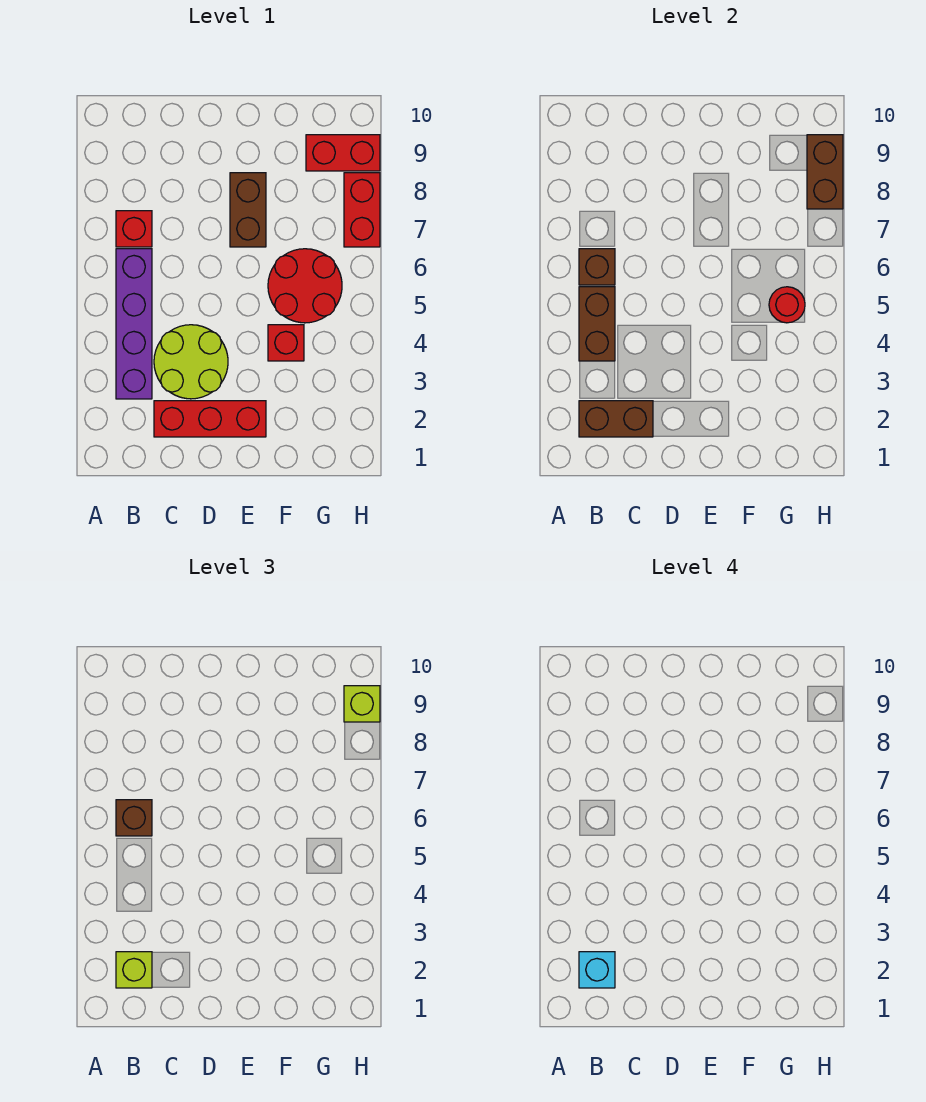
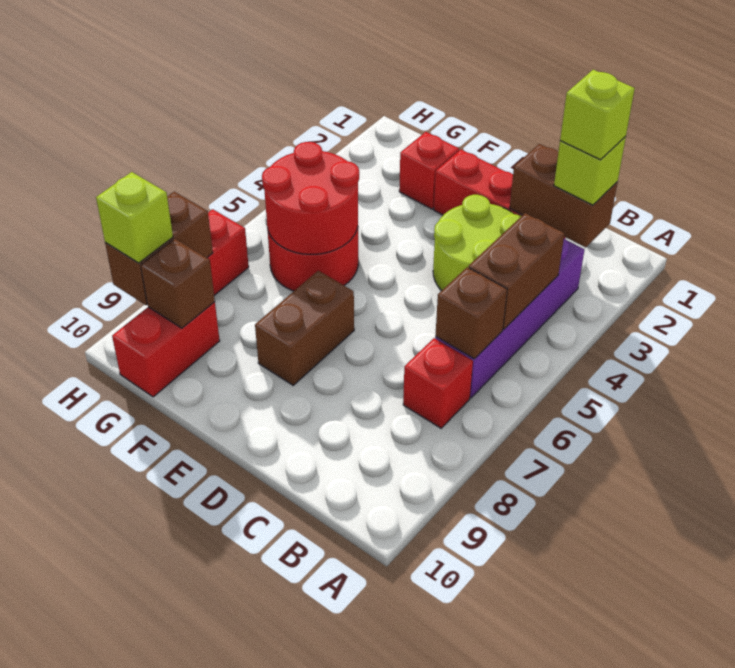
cyan brick B2 level 4 -> lime brick B2 level 4
brown brick B6 level 3 -> brown brick G9 level 2
red brick F4 level 1 -> red brick F2 level 1
red round brick G5 level 2 -> red round brick F5:G6 level 2
red brick G9:H9 level 1 -> red brick G9:G10 level 1

